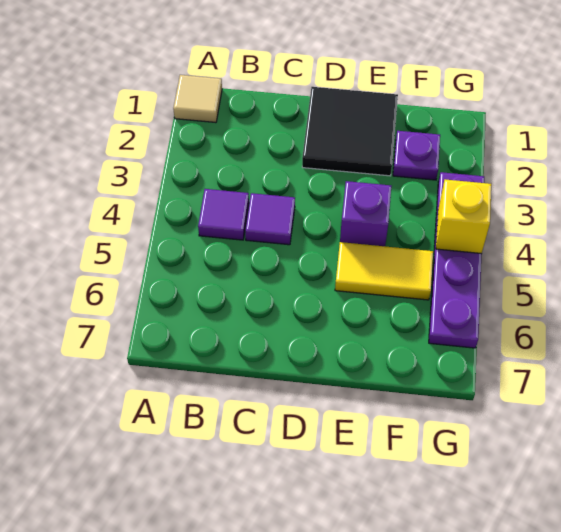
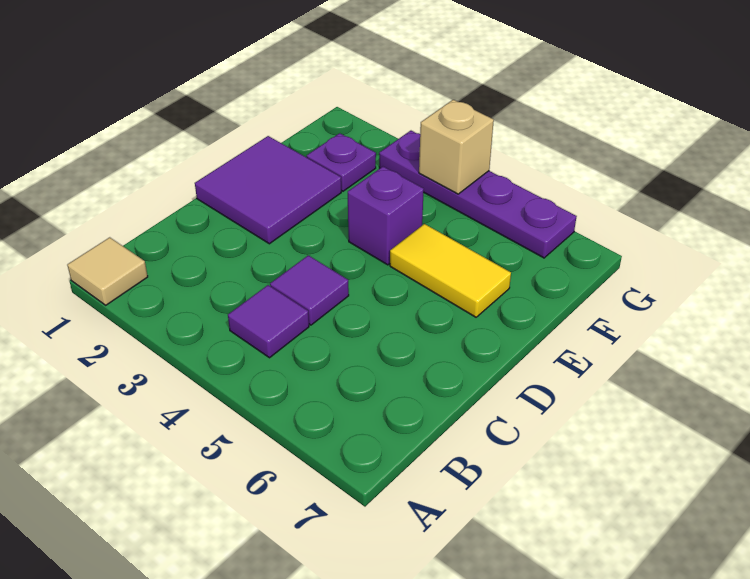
black tile D1:E2 level 1 -> purple tile D1:E2 level 1
yellow tile E5:F5 level 1 -> yellow tile E5:E6 level 1
yellow brick G4 level 2 -> tan brick G4 level 2

